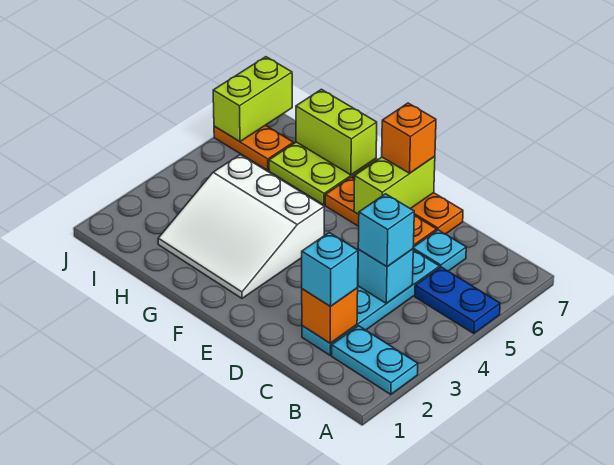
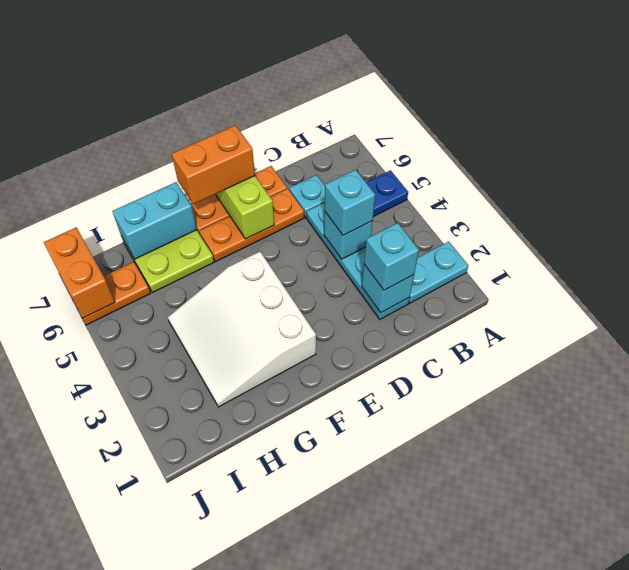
orange brick C2 level 2 -> cyan brick C2 level 2
orange brick E7 level 3 -> orange brick E7:F7 level 3
white slope F2:H4 level 1 top 4 -> white slope F2:H4 level 1 top F
lime brick G7:H7 level 2 -> cyan brick G7:H7 level 2
lime brick J6:J7 level 2 -> orange brick J6:J7 level 2

